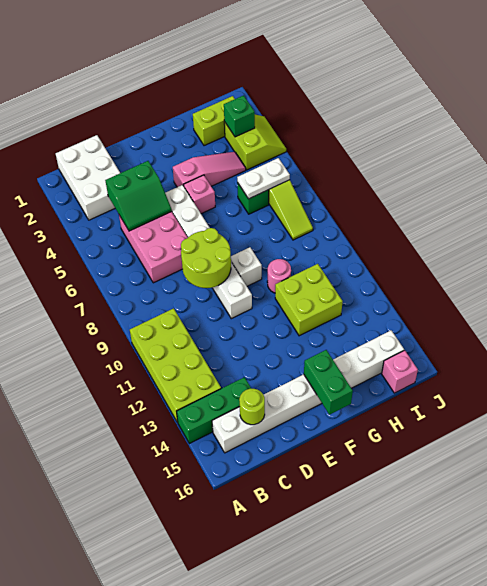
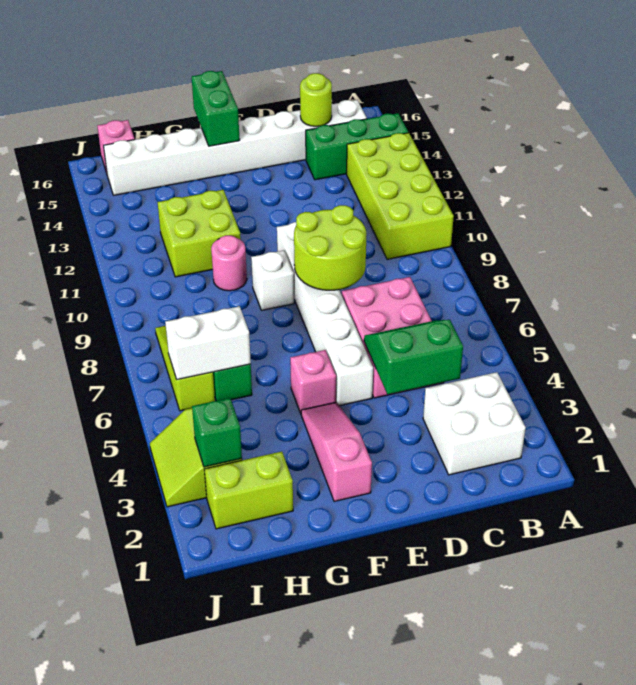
white brick B1:C3 level 1 -> white brick B2:C3 level 1
pink slope F4:H4 level 1 top F -> pink slope F2:F4 level 1 top 2
white plate H6:I6 level 2 -> white brick H6:I6 level 2

